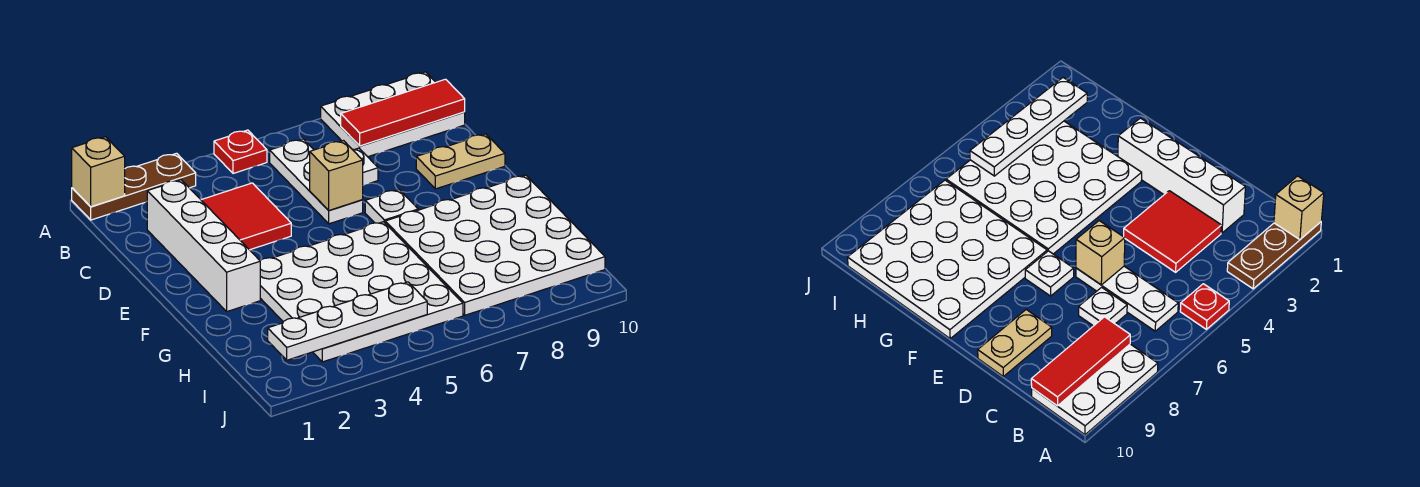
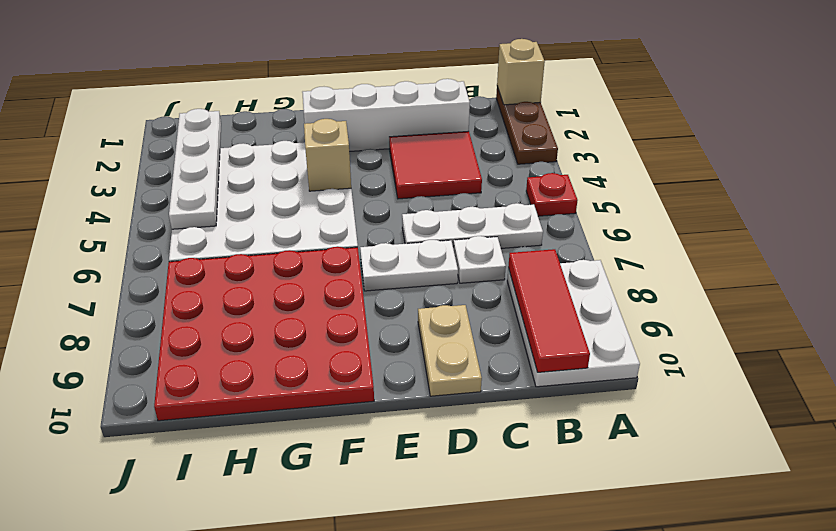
tan brick D6 level 2 -> tan brick F4 level 2
white plate E7 level 1 -> white plate D7:E7 level 1
white plate F7:I10 level 1 -> red plate F7:I10 level 1

